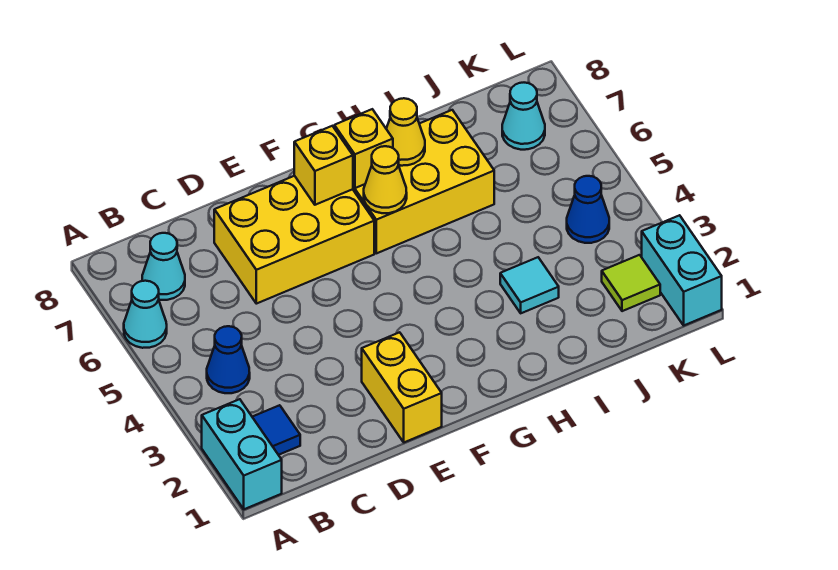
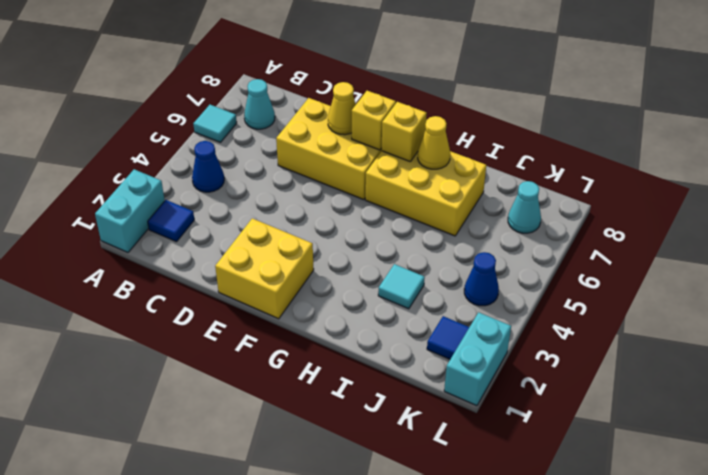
cyan cone A6 level 1 -> cyan tile A6 level 1
yellow brick E1:E2 level 1 -> yellow brick E1:F2 level 1
yellow cone G6 level 2 -> yellow cone E7 level 2
lime tile K2 level 1 -> blue tile K2 level 1

